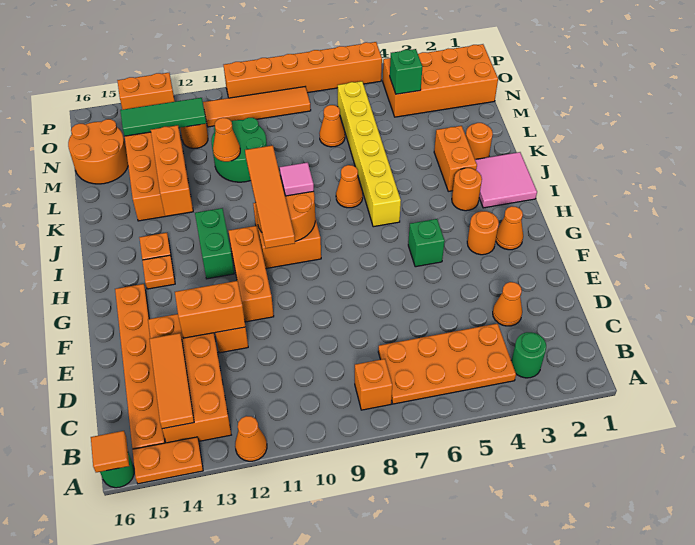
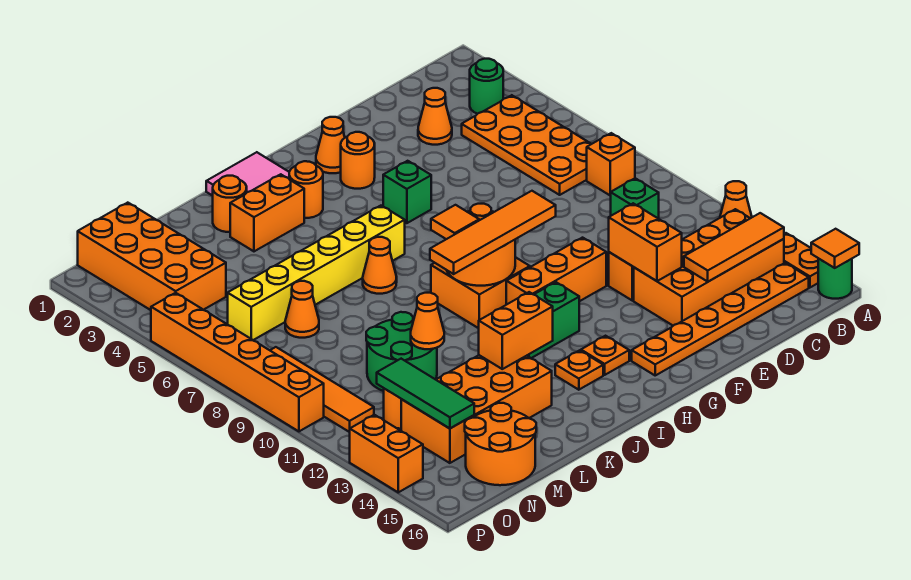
pink tile I9 level 3 -> orange tile I9 level 3
orange brick J13:L13 level 2 -> orange brick J13:K13 level 2
green brick N4 level 2 -> green brick C10 level 1

